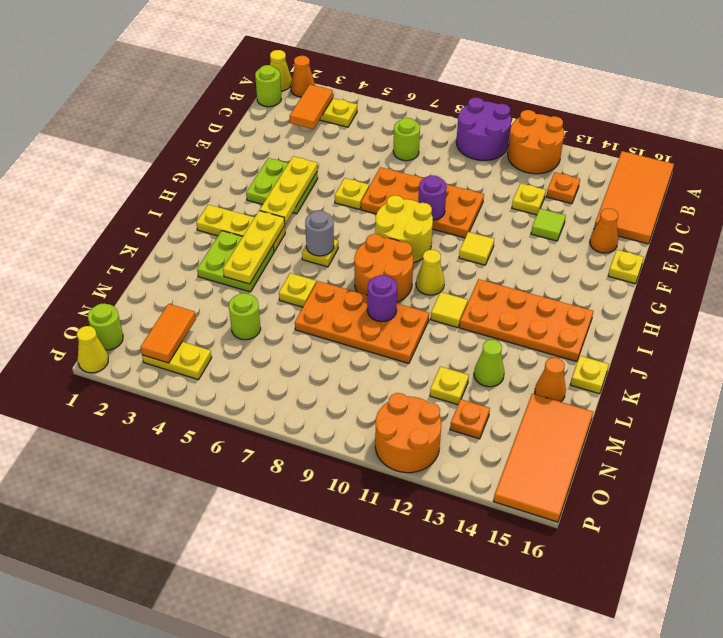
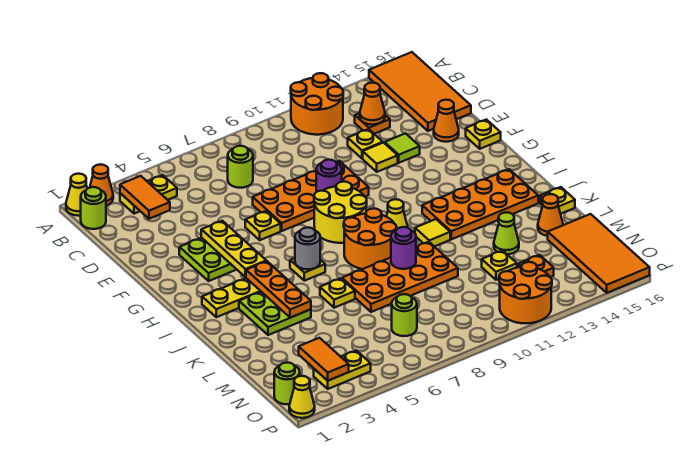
purple round brick A9:B10 level 1 -> none
none -> orange cone C13 level 2
yellow tile G11 level 1 -> yellow tile E12 level 1
yellow plate I4:K4 level 2 -> orange plate I4:K4 level 2
lime round brick M5 level 1 -> lime round brick N7 level 1

